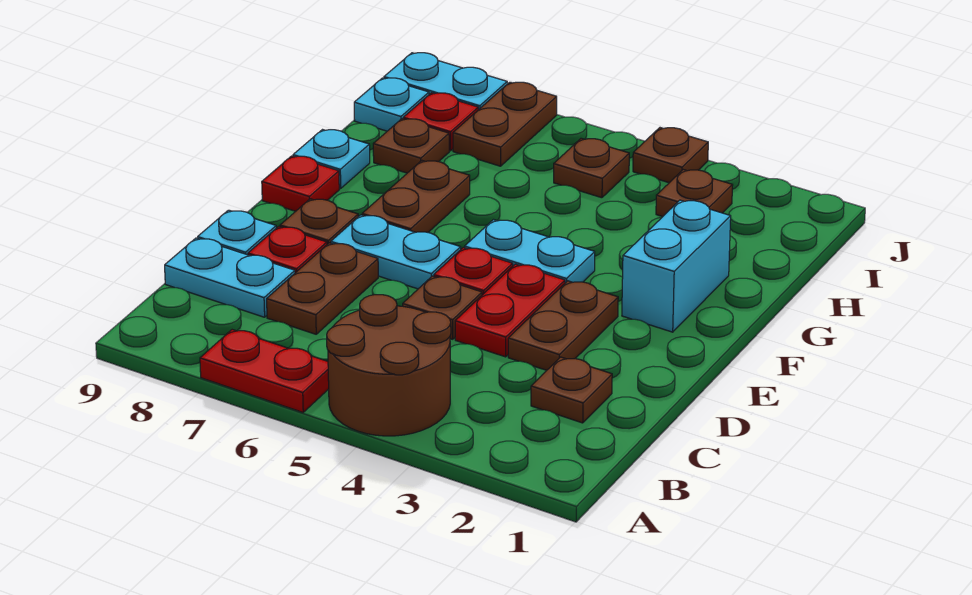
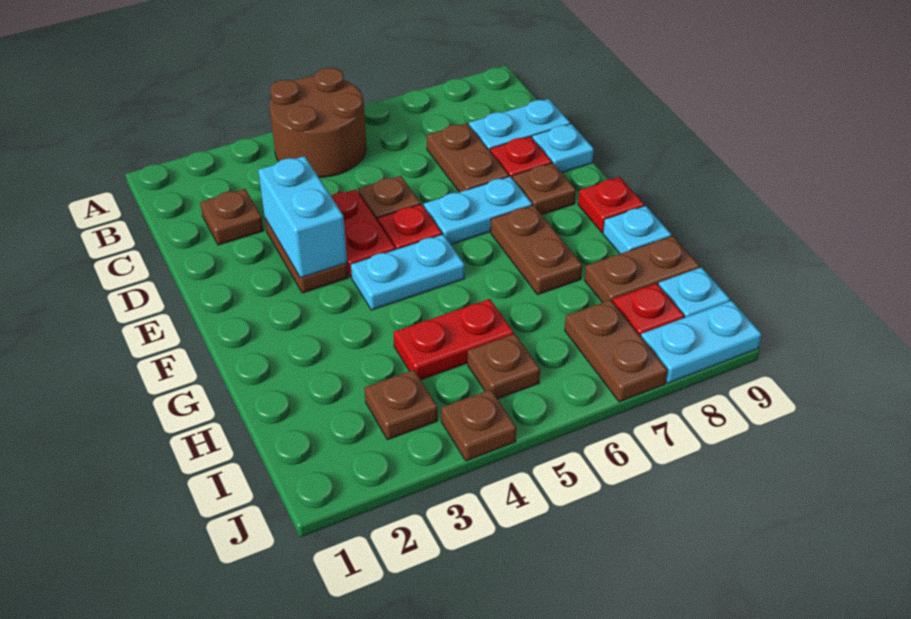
red plate A6:A7 level 1 -> red plate H4:H5 level 1
cyan brick F2:G2 level 1 -> cyan brick D3:E3 level 2
brown plate H8 level 1 -> brown plate H8:H9 level 1

